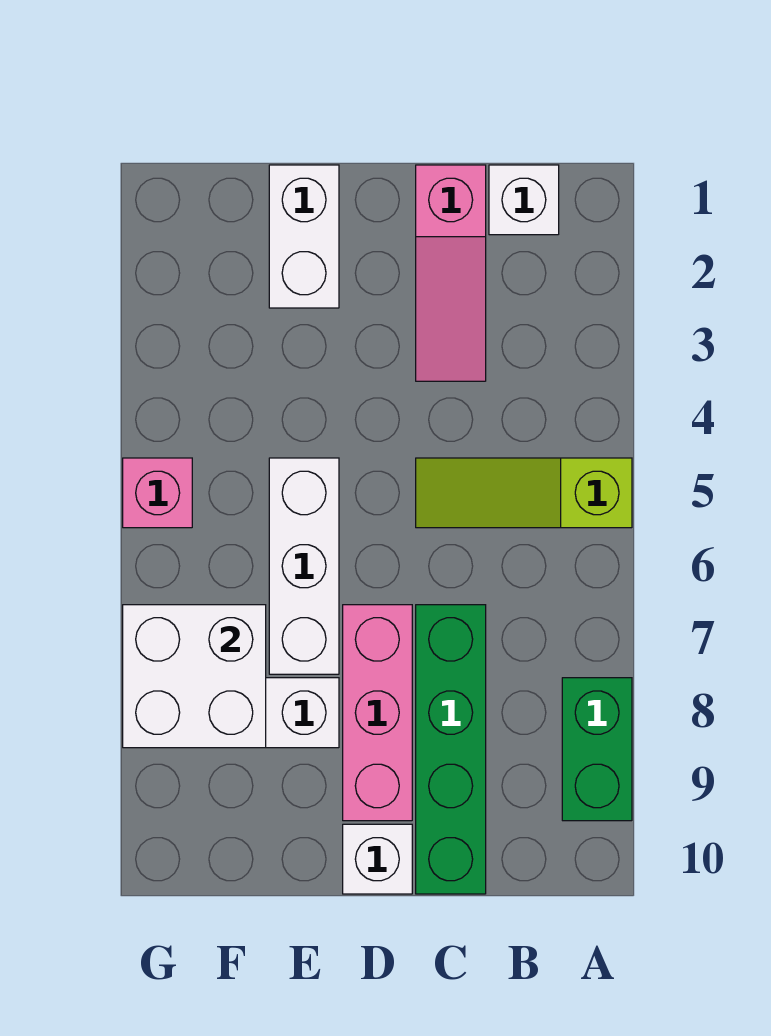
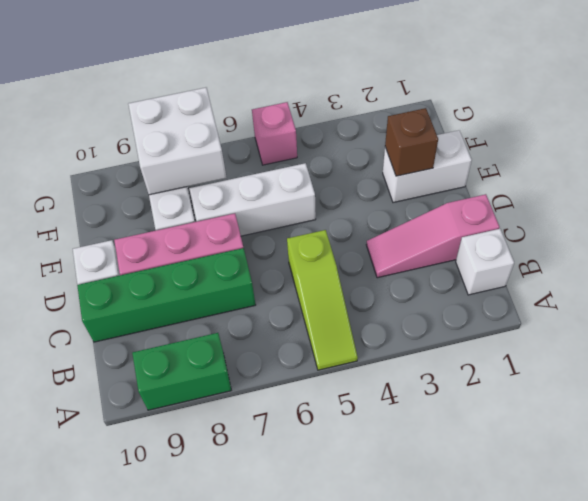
lime slope A5:C5 level 1 top A -> lime slope A5:C5 level 1 top C
none -> brown brick E2 level 2

